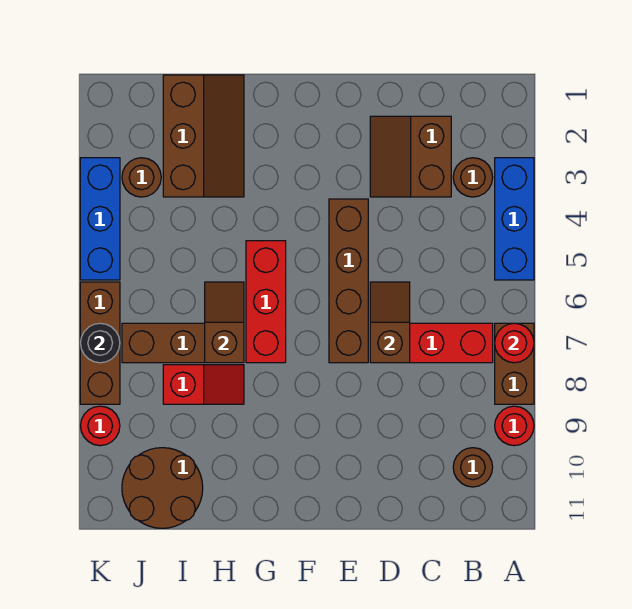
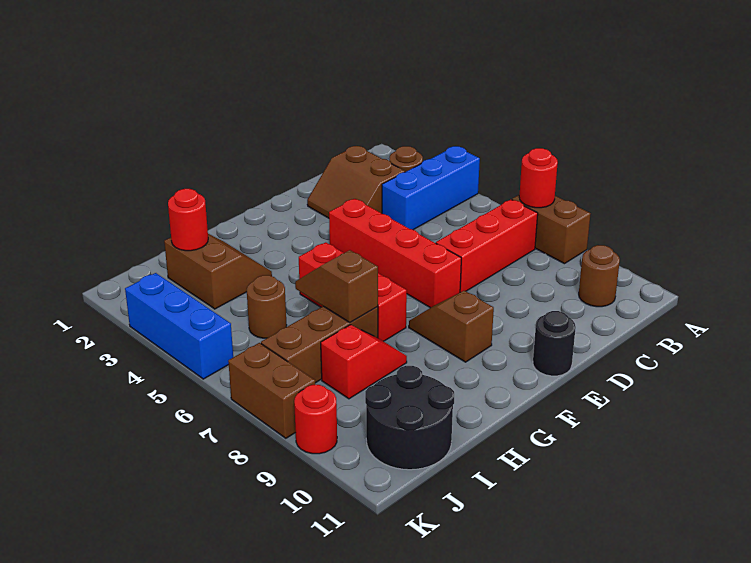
blue brick A3:A5 level 1 -> blue brick A4:C4 level 1
red round brick A9 level 1 -> red round brick I2 level 2
brown slope D6:D7 level 2 top 7 -> brown slope F8:F9 level 1 top 9
brown brick E4:E7 level 1 -> red brick E4:E7 level 1
brown slope H1:I3 level 1 top I -> brown slope H2:I3 level 1 top I
brown round brick I10:J11 level 1 -> black round brick I10:J11 level 1
brown round brick J3 level 1 -> brown round brick I5 level 1
brown brick K6:K8 level 1 -> brown brick K7:K8 level 1
black round brick K7 level 2 -> black round brick E11 level 1

